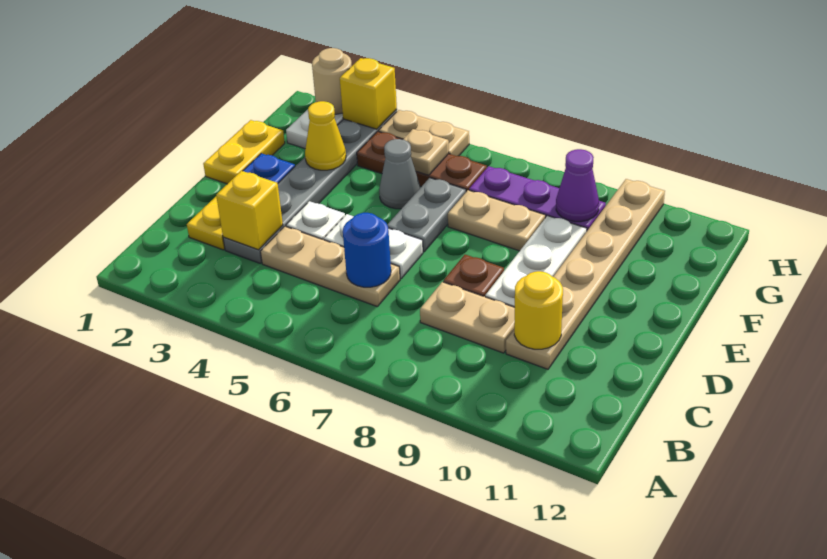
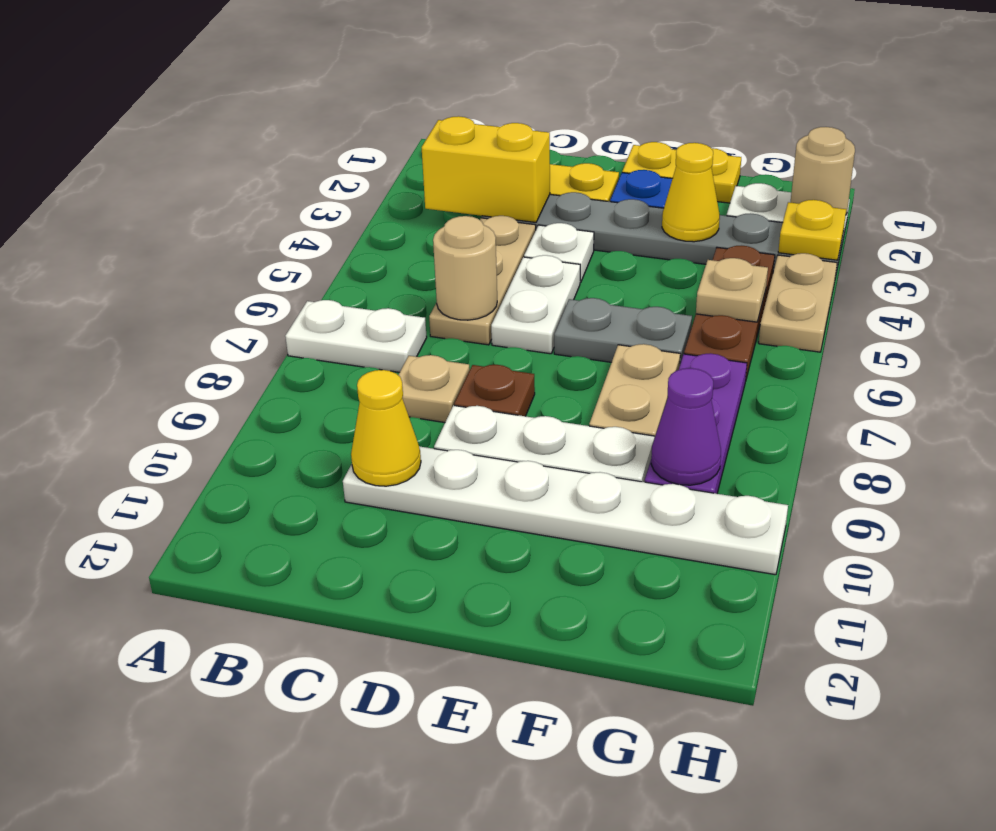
none -> white plate A7:B7 level 1
yellow brick C3 level 2 -> yellow brick B3:C3 level 2
blue round brick C6 level 2 -> tan round brick C6 level 2
tan plate C8:C9 level 1 -> tan plate C8 level 1
tan plate C10:H10 level 1 -> white plate C10:H10 level 1
yellow round brick C10 level 2 -> yellow cone C10 level 2
grey cone F5 level 1 -> none
yellow brick H3 level 2 -> yellow plate H3 level 2

